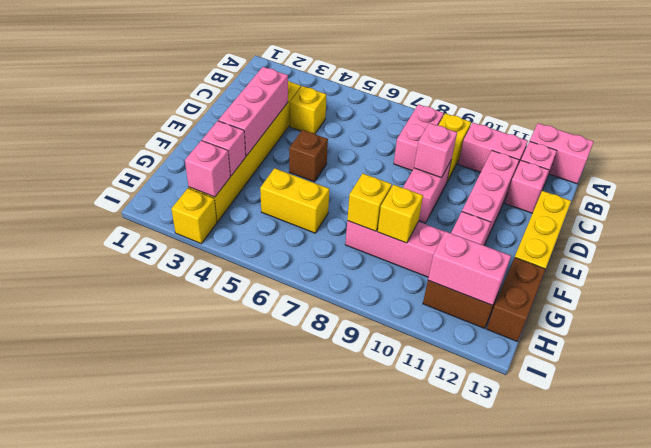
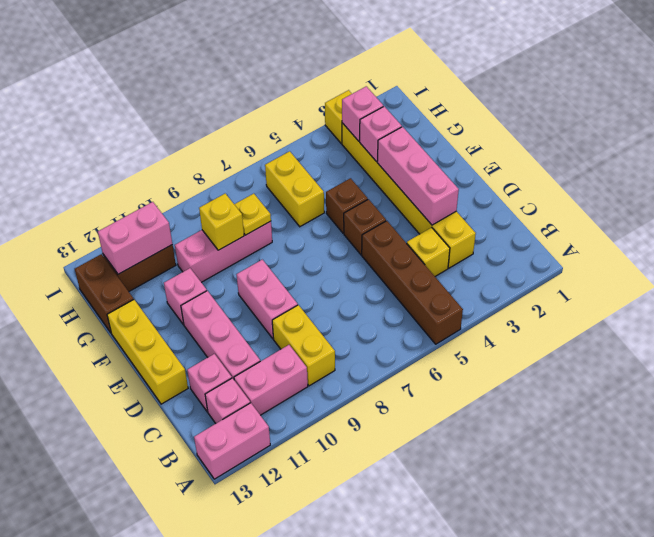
none -> brown brick A5:D5 level 1
pink brick B8:C8 level 1 -> none
pink brick D9 level 2 -> none
none -> brown brick F5 level 1
yellow brick G5:G6 level 1 -> yellow brick G6:H6 level 1
yellow brick G8 level 2 -> yellow plate G8 level 2

